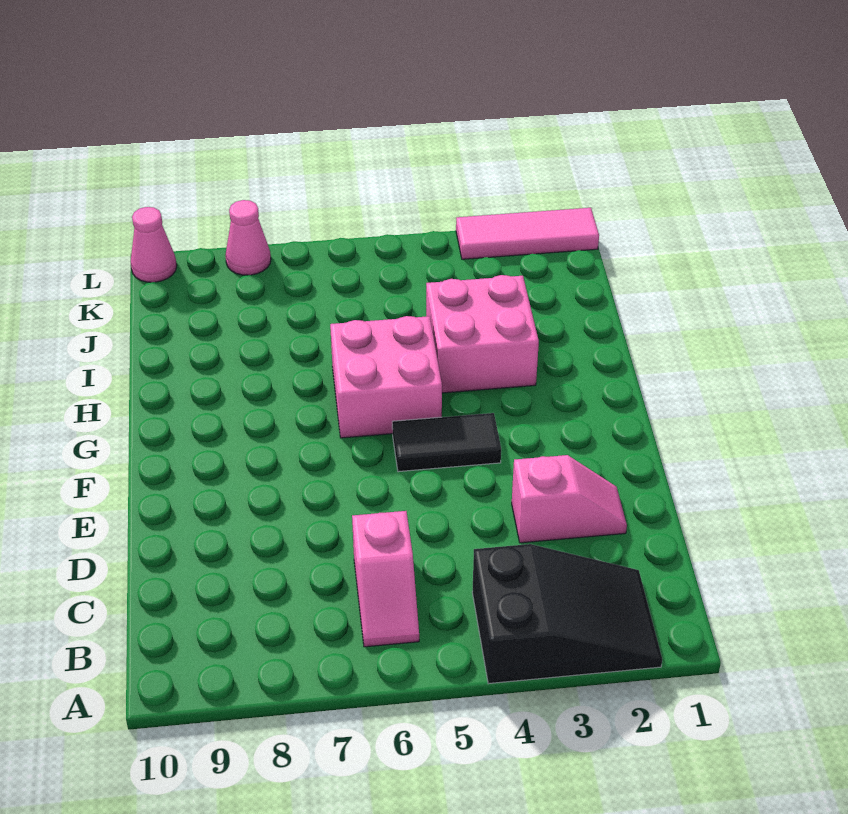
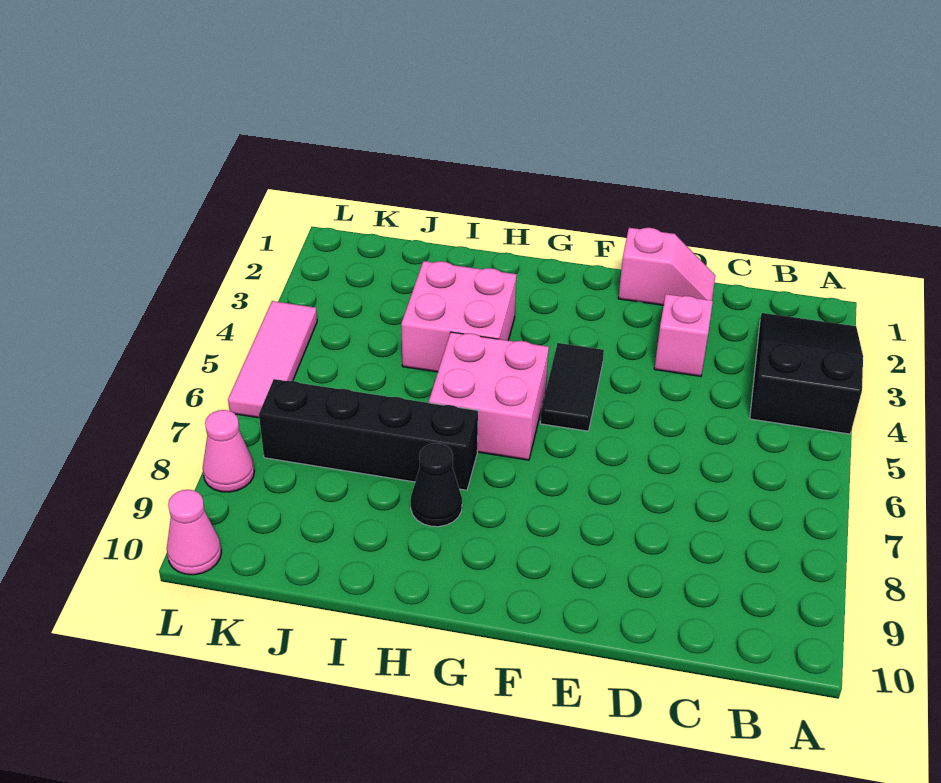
pink slope B6:C6 level 1 top C -> pink slope D1:E1 level 1 top E
none -> black brick H7:K7 level 1
none -> black cone H8 level 1
pink tile L1:L3 level 1 -> pink tile L4:L6 level 1

